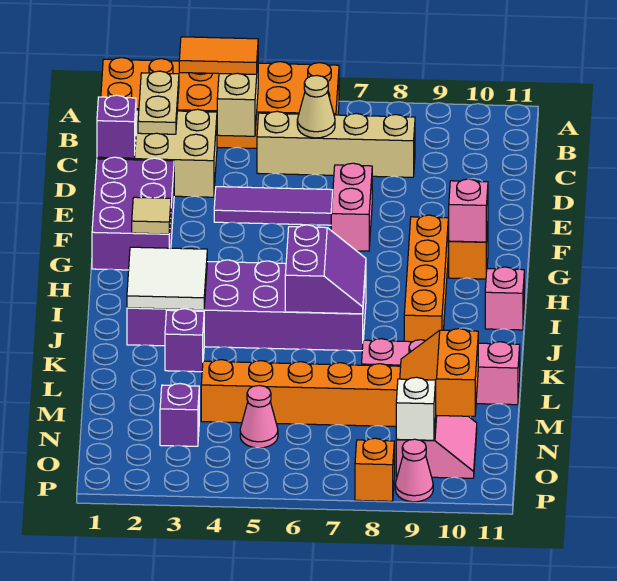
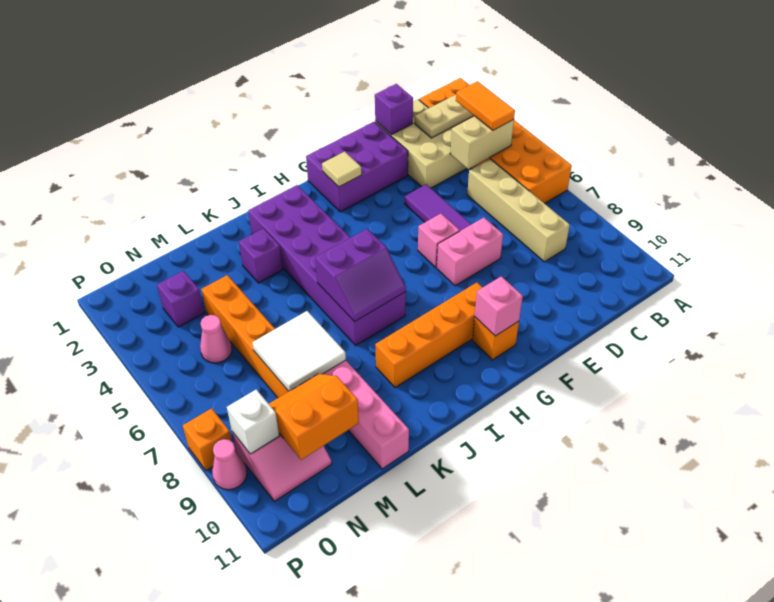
tan cone C6 level 2 -> none
white tile I2:J3 level 2 -> white tile L7:M8 level 2
pink brick I11 level 1 -> pink brick F6 level 1

